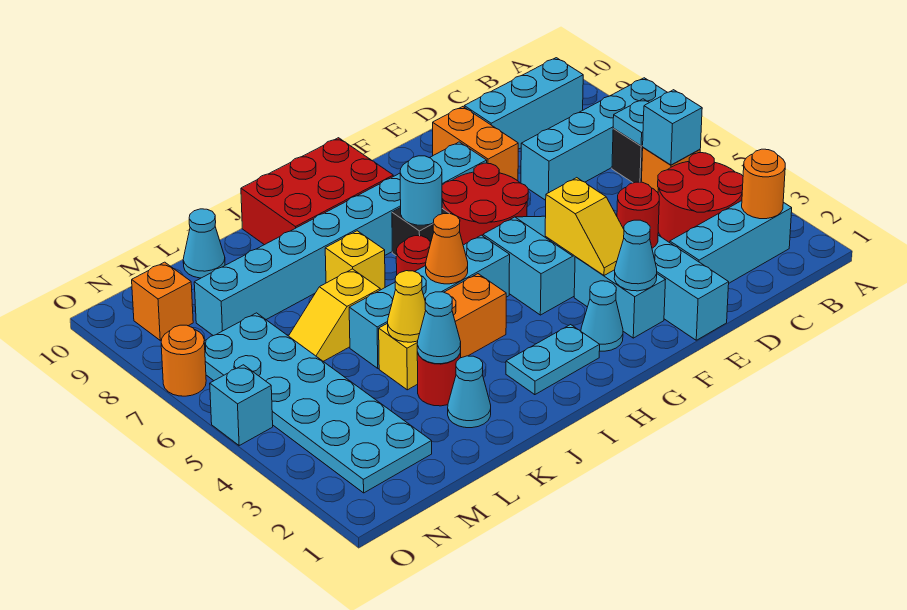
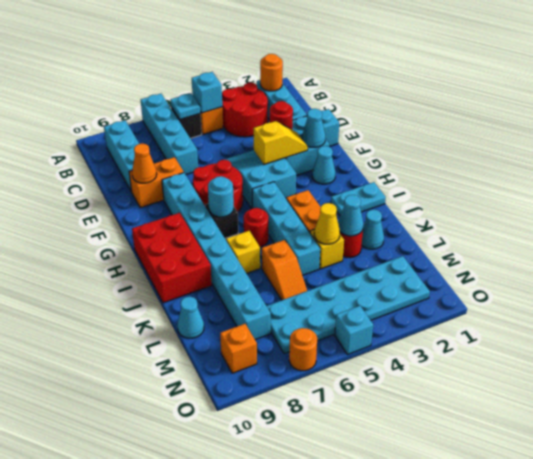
cyan plate H2:I2 level 1 -> cyan plate I1:I2 level 1
orange cone I5 level 2 -> orange cone E9 level 2
yellow slope K6:L6 level 1 top K -> orange slope K6:L6 level 1 top K

